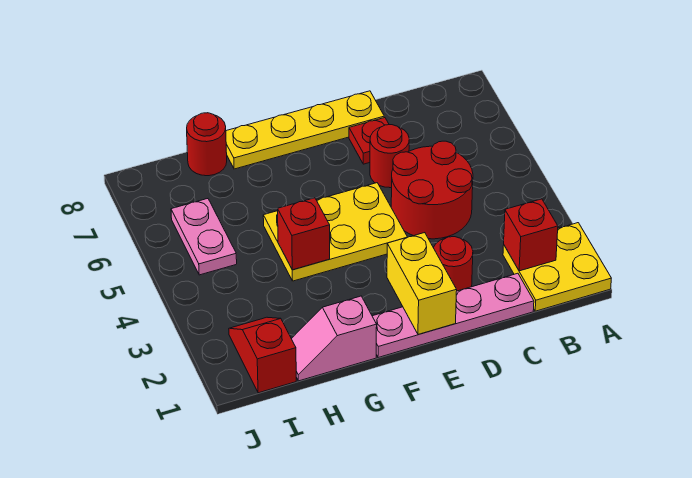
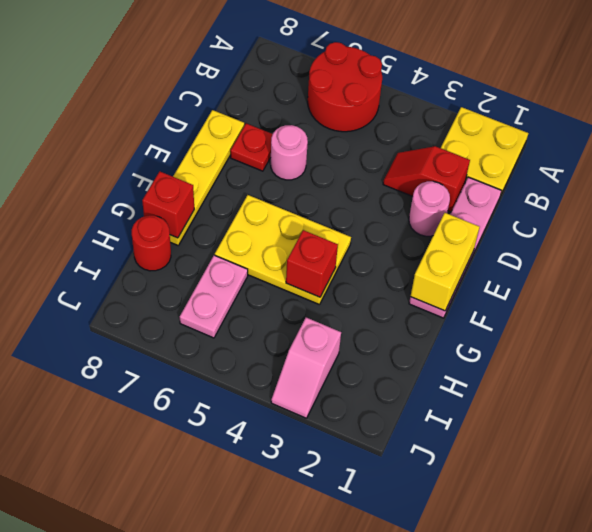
red brick B2 level 2 -> red brick G8 level 2
red round brick C4:D5 level 1 -> red round brick A5:B6 level 1
red round brick D2 level 1 -> pink round brick D2 level 1
red round brick D6 level 1 -> pink round brick D6 level 1
yellow brick E1:E2 level 2 -> yellow brick E1:F1 level 2
yellow plate E4:G5 level 1 -> yellow plate F4:G6 level 1
pink slope G1:H1 level 1 top G -> pink slope I3:J3 level 1 top I
red slope I1:I2 level 1 top 1 -> red slope C2:C3 level 1 top 2
pink plate I5:I6 level 1 -> pink plate H6:I6 level 1

